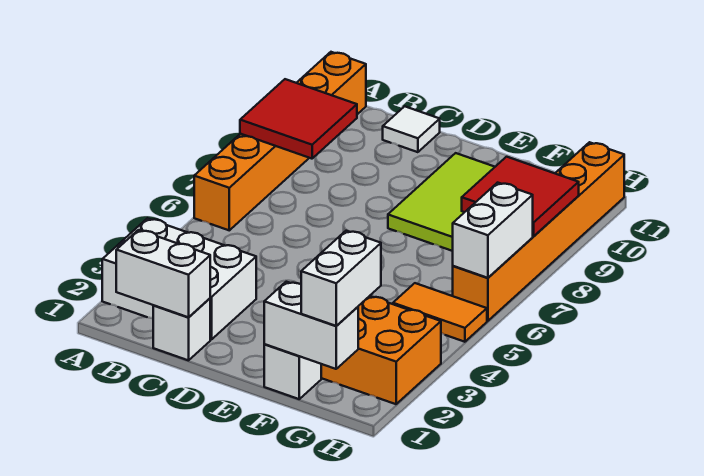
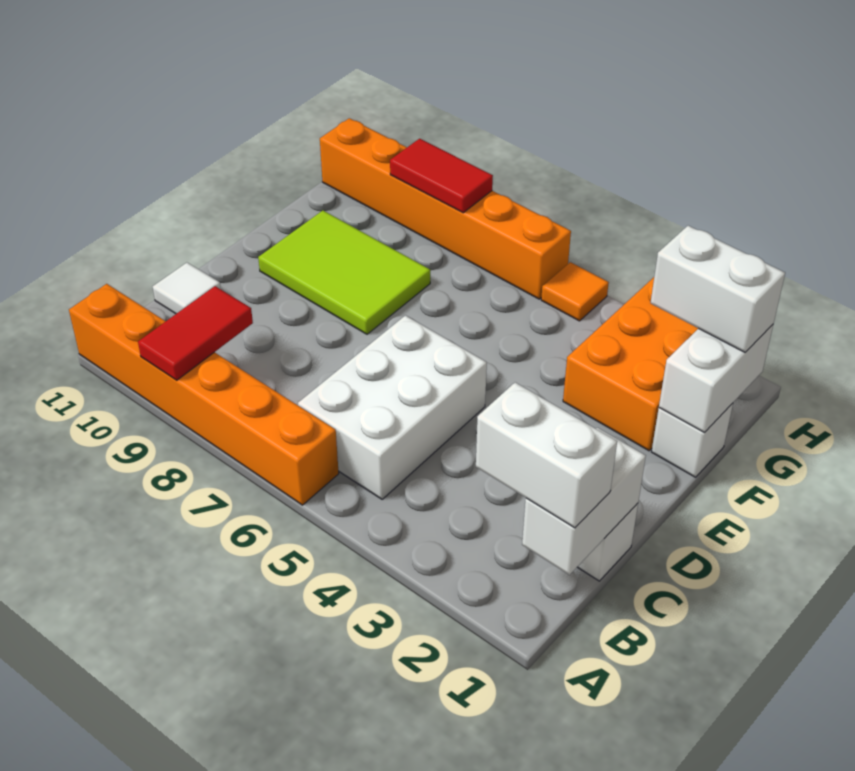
white brick A2:C3 level 1 -> white brick B5:D6 level 1
red tile A8:B9 level 2 -> red tile A9:B9 level 2
orange tile G5:H5 level 1 -> orange tile H5 level 1
red tile G8:H9 level 2 -> red tile H8:H9 level 2
white brick H6:H7 level 2 -> white brick B1:B2 level 3

